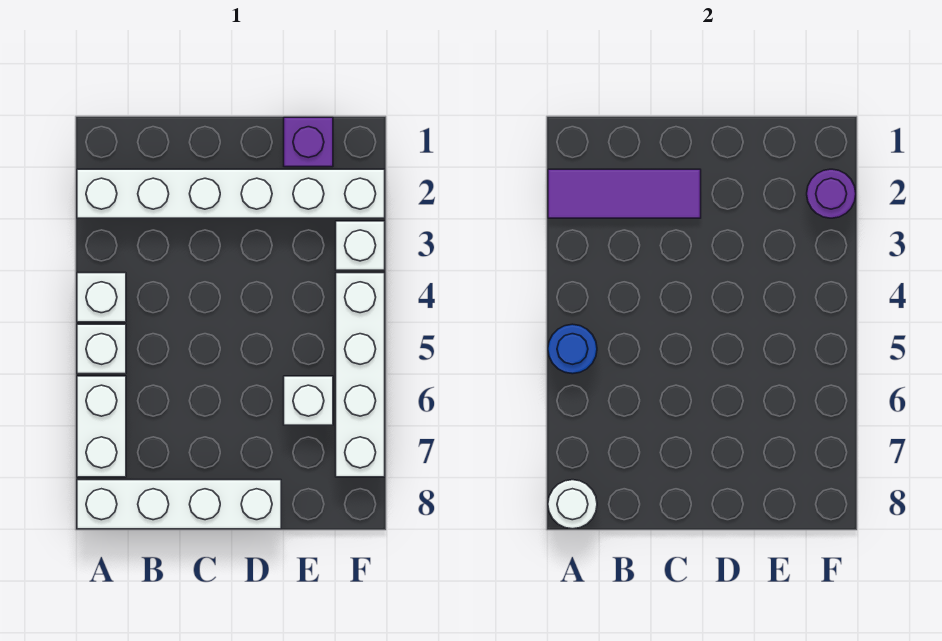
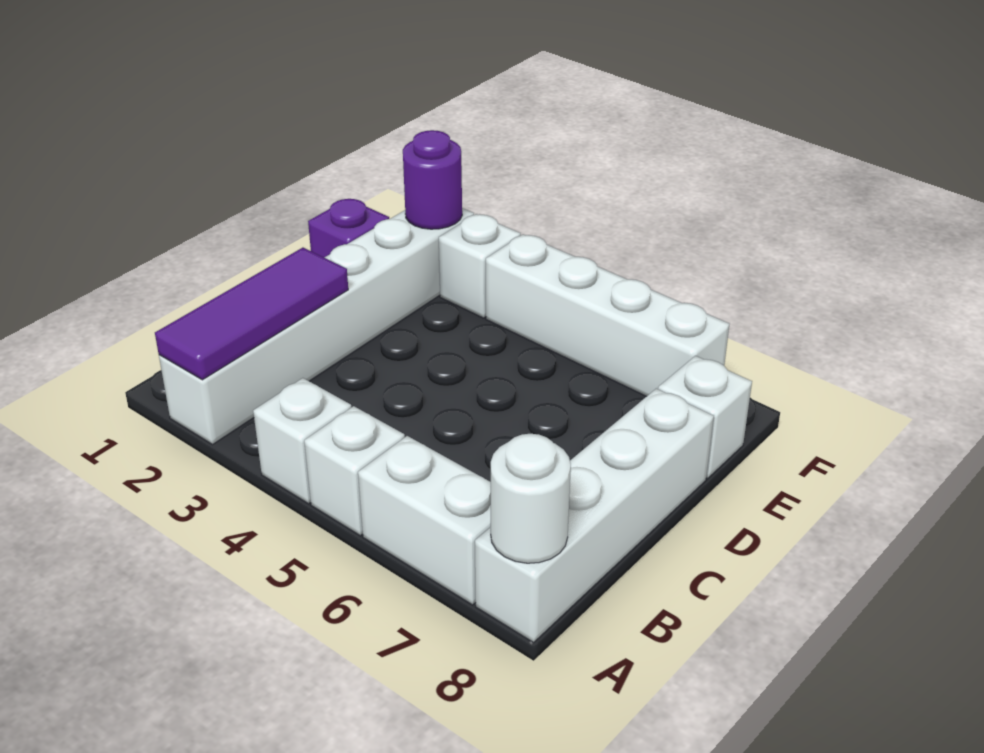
blue round brick A5 level 2 -> none
white brick E6 level 1 -> white brick E8 level 1

